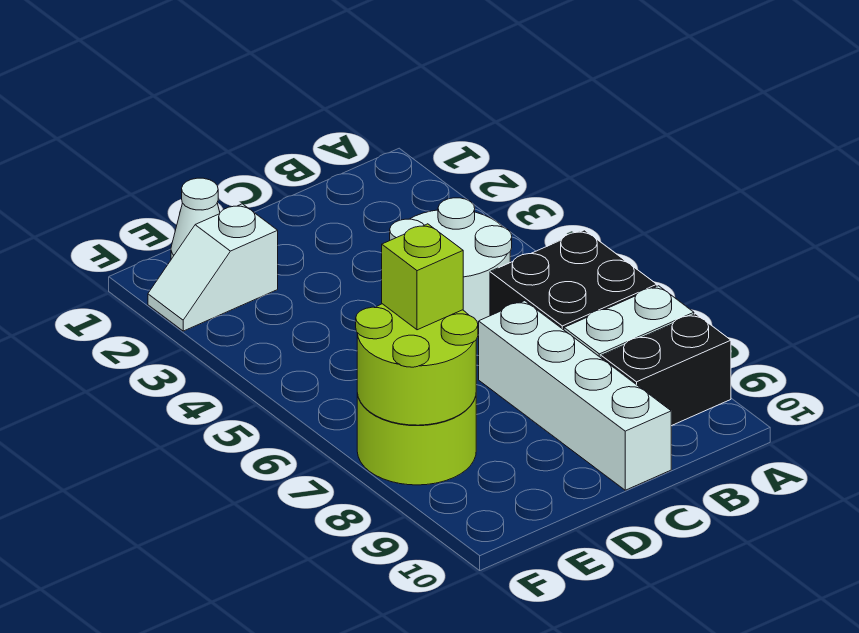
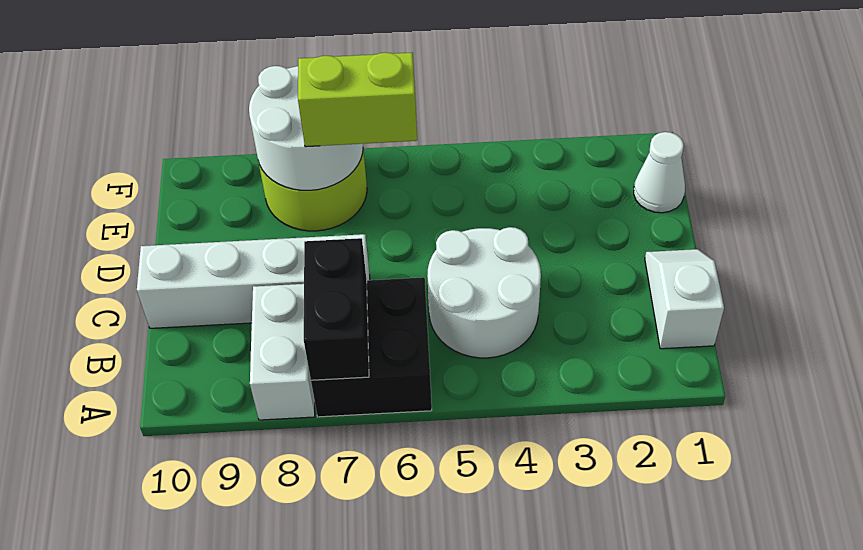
black brick A9:B9 level 1 -> black brick A7:B7 level 2
white slope E2:F2 level 1 top E -> white slope B1:C1 level 1 top B
lime round brick E7:F8 level 2 -> white round brick E7:F8 level 2
lime brick E7 level 3 -> lime brick E6:E7 level 3

